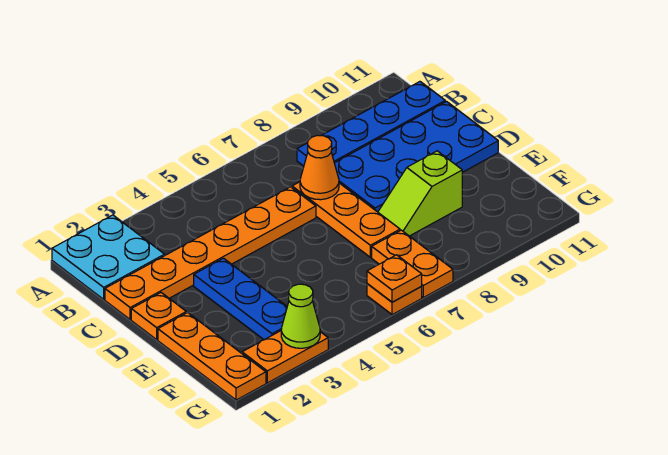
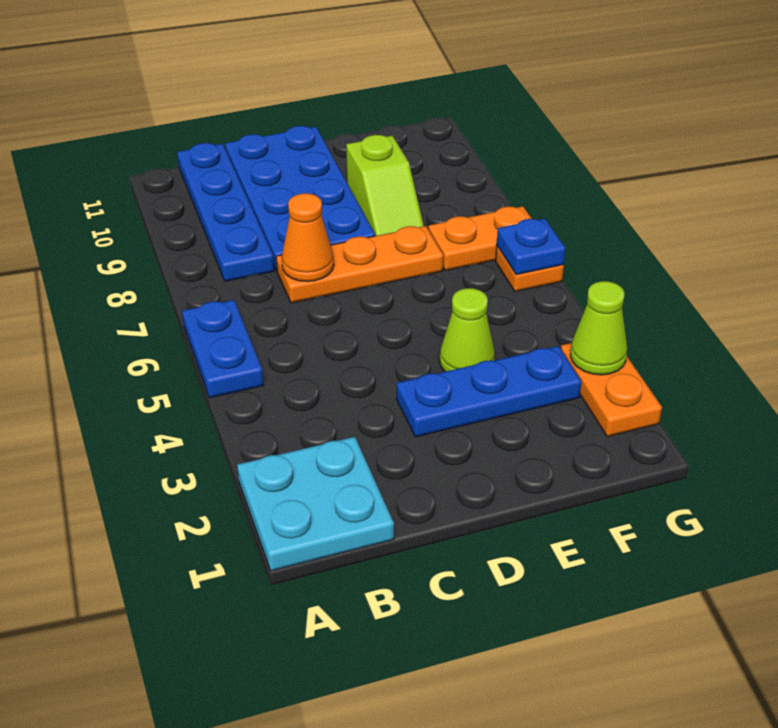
none -> blue plate A5:A6 level 1
orange plate C1:C6 level 1 -> none
orange plate D1 level 1 -> none
orange plate E1:G1 level 1 -> none
none -> lime cone E4 level 1
orange plate G6 level 2 -> blue plate G6 level 2

